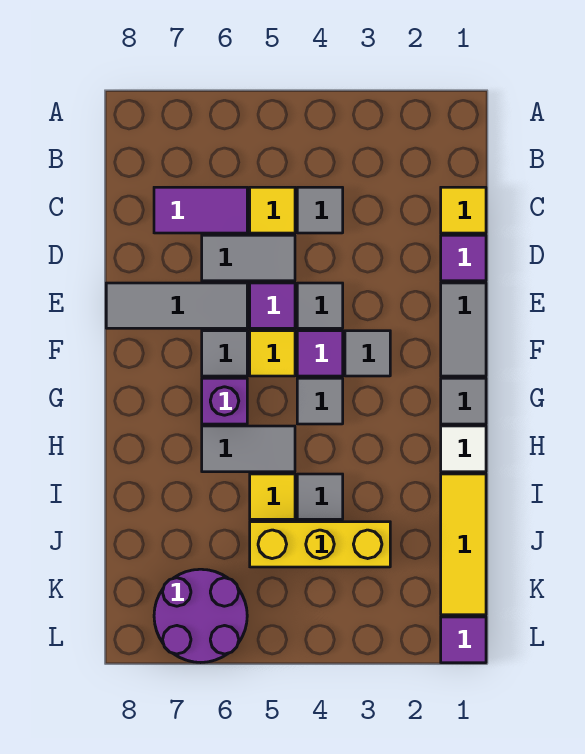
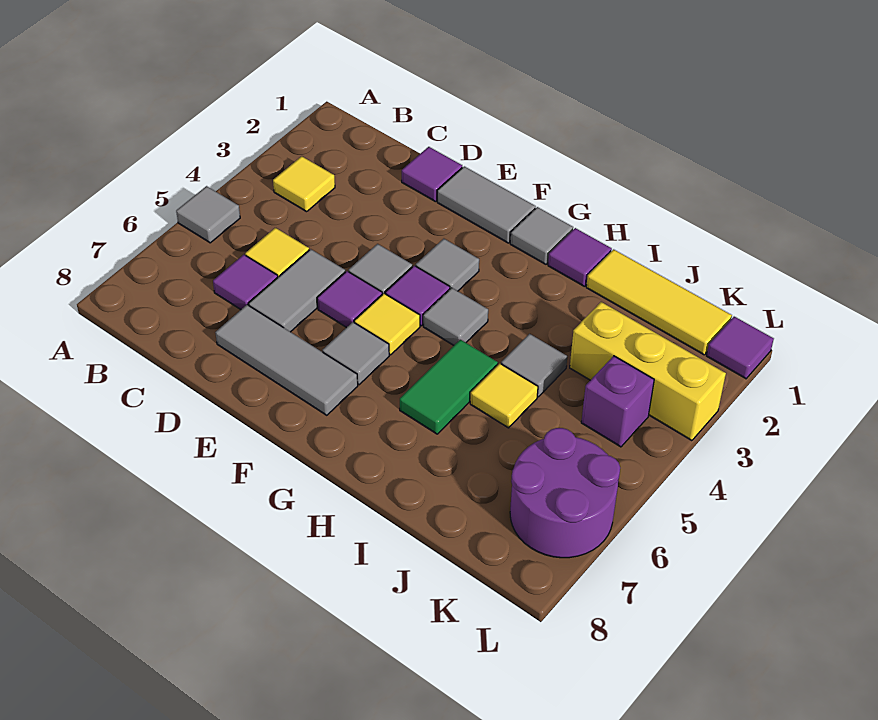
yellow tile C1 level 1 -> yellow tile B3 level 1
grey tile C4 level 1 -> grey tile A5 level 1
purple tile C6:C7 level 1 -> purple tile C6 level 1
grey tile E6:E8 level 1 -> grey tile D7:F7 level 1
purple brick G6 level 1 -> purple brick K4 level 1
white tile H1 level 1 -> purple tile H1 level 1
grey tile H5:H6 level 1 -> green tile H5:H6 level 1
yellow brick J3:J5 level 1 -> yellow brick J3:L3 level 1

